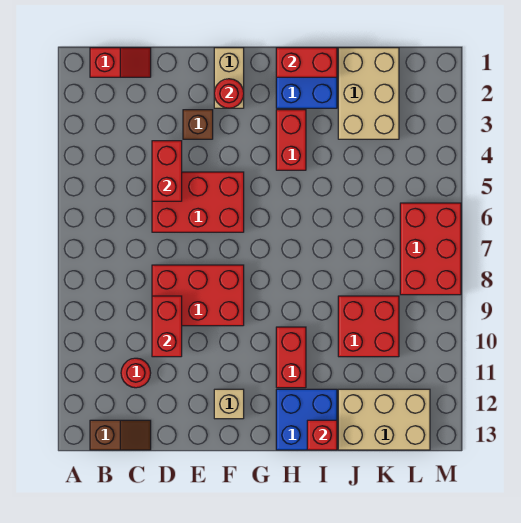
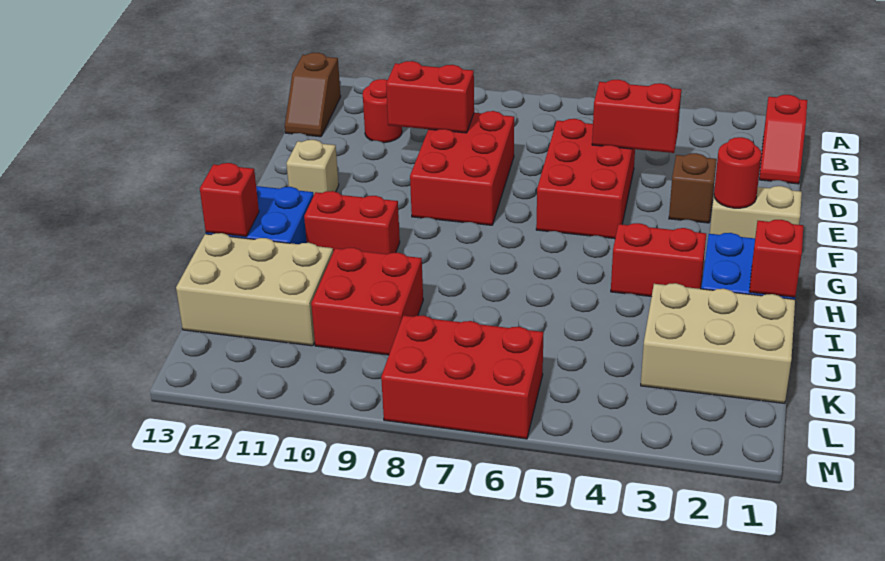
red brick H1:I1 level 2 -> red brick I1 level 2
tan brick J12:L13 level 1 -> tan brick J11:K13 level 1

